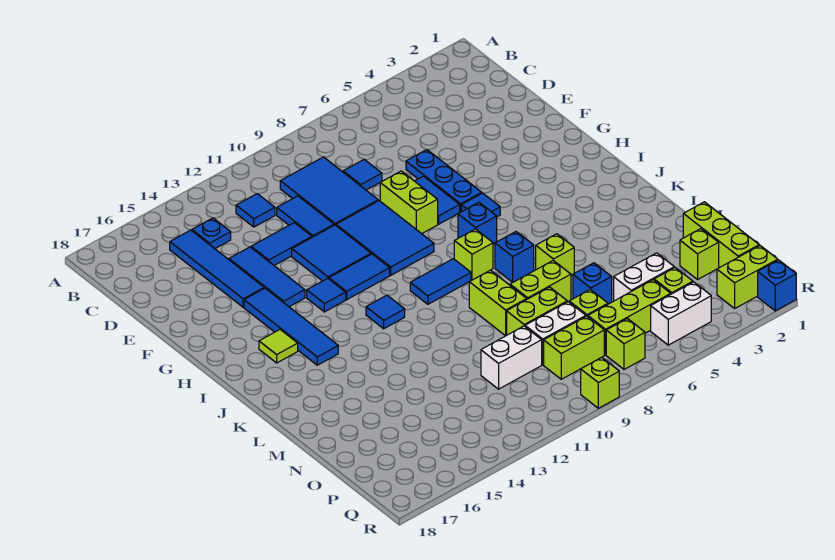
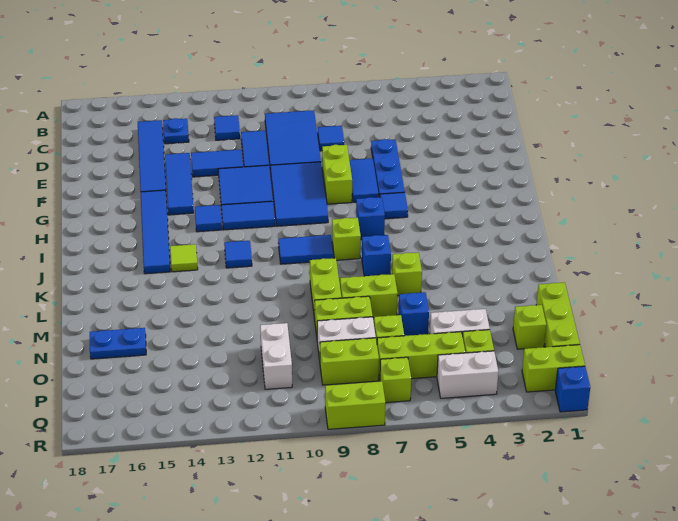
lime tile I16 level 1 -> lime tile J14 level 1
none -> blue plate N16:N17 level 1
white brick O10:O11 level 1 -> white brick O11:P11 level 1
lime brick R9 level 1 -> lime brick R8:R9 level 1

